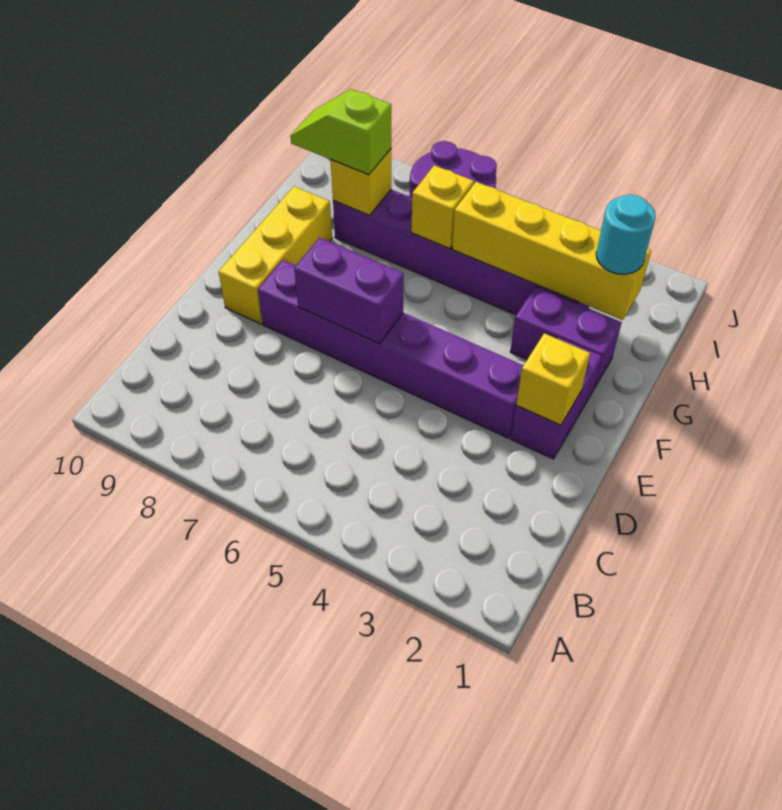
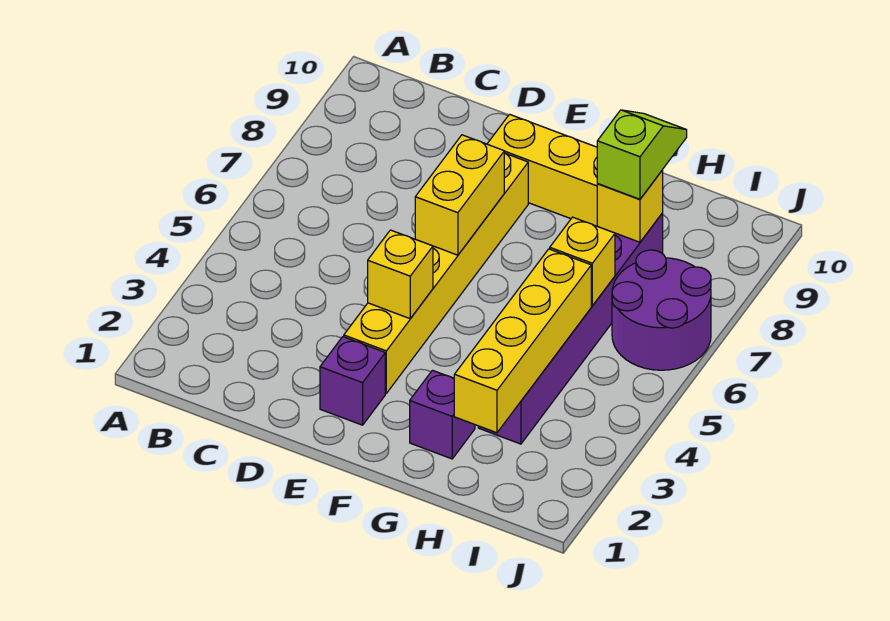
purple brick E2:F2 level 1 -> purple brick E2 level 1
yellow brick E2 level 2 -> yellow brick E4 level 2
purple brick E3:E8 level 1 -> yellow brick E3:E8 level 1
purple brick E6:E7 level 2 -> yellow brick E6:E7 level 2
purple brick G2:G3 level 1 -> purple brick G2 level 1
cyan round brick H2 level 3 -> none

